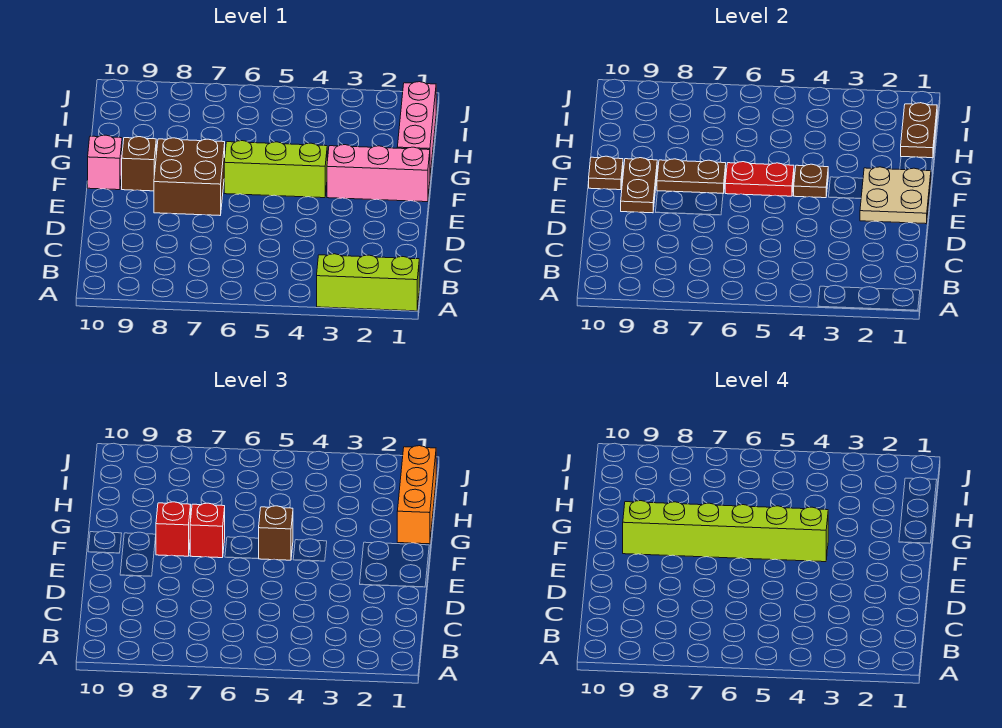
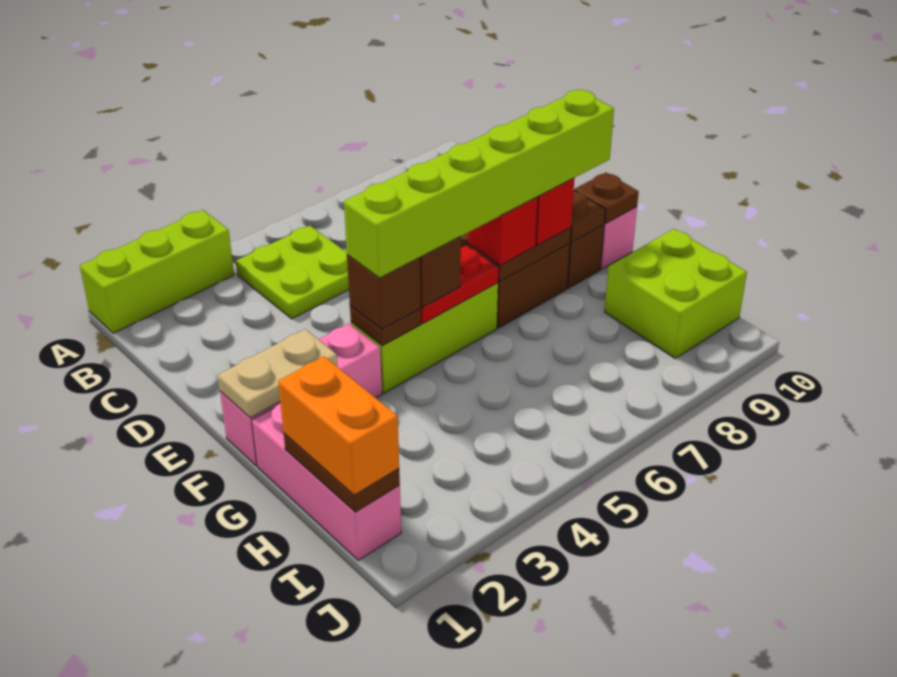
none -> lime plate B4:C5 level 1
tan plate E1:F2 level 2 -> tan plate F1:F2 level 2
none -> brown brick F4 level 3
orange brick G1:I1 level 3 -> orange brick H1:I1 level 3
none -> lime brick H9:I10 level 1

